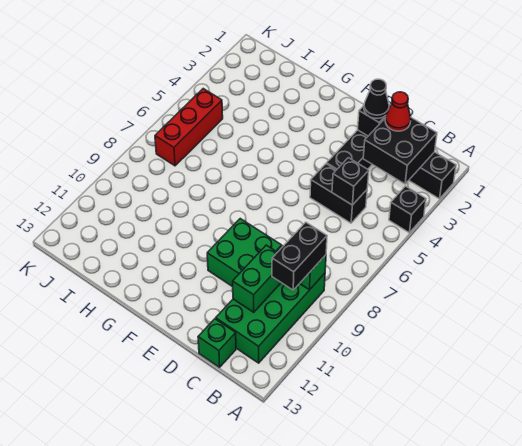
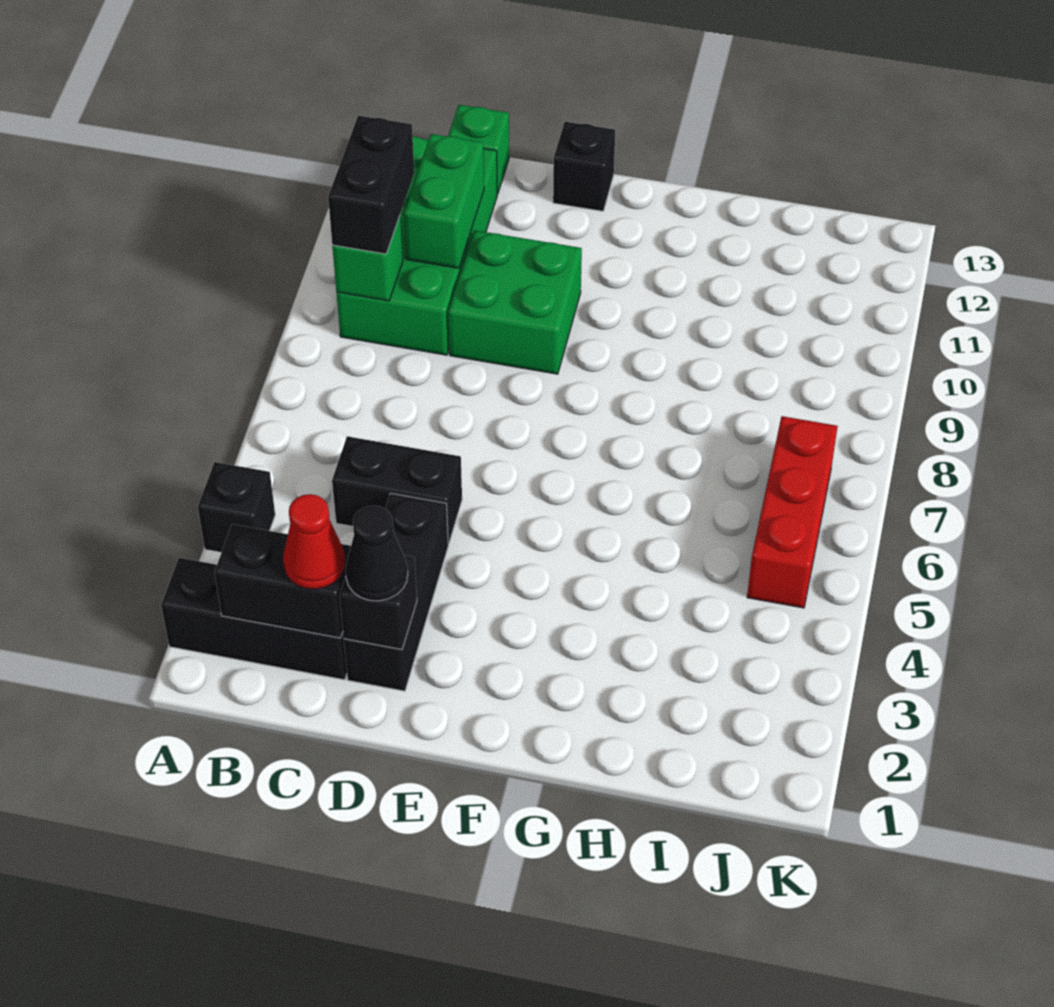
black brick B2:C3 level 2 -> black brick B2:C2 level 2
black brick C5 level 2 -> black brick E13 level 1

